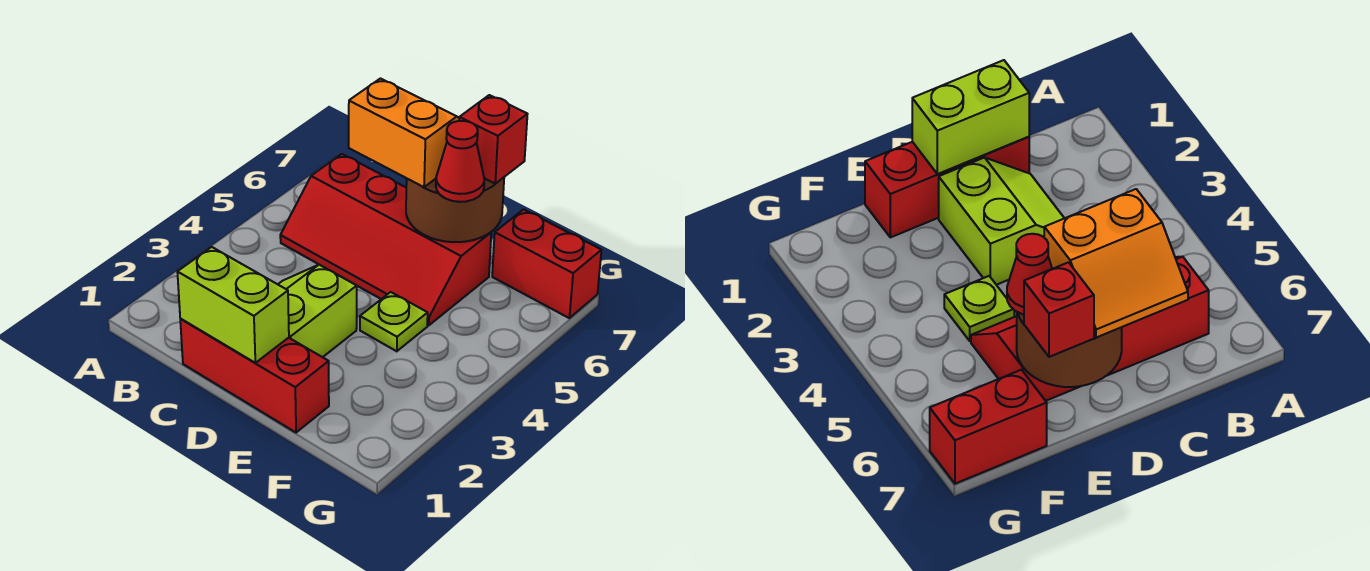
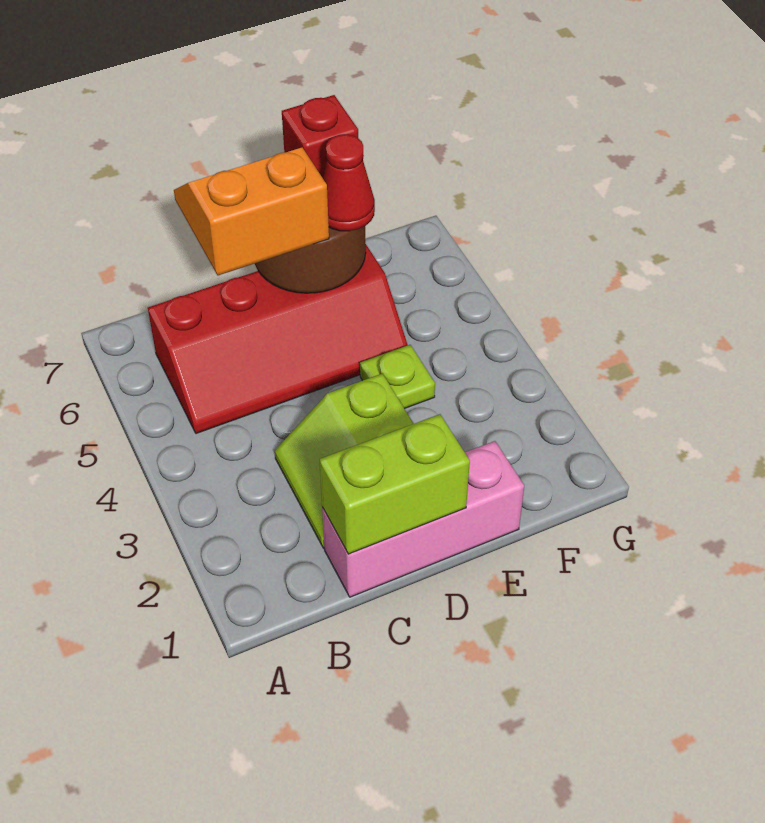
red brick C1:E1 level 1 -> pink brick C1:E1 level 1
red brick F7:G7 level 1 -> none

